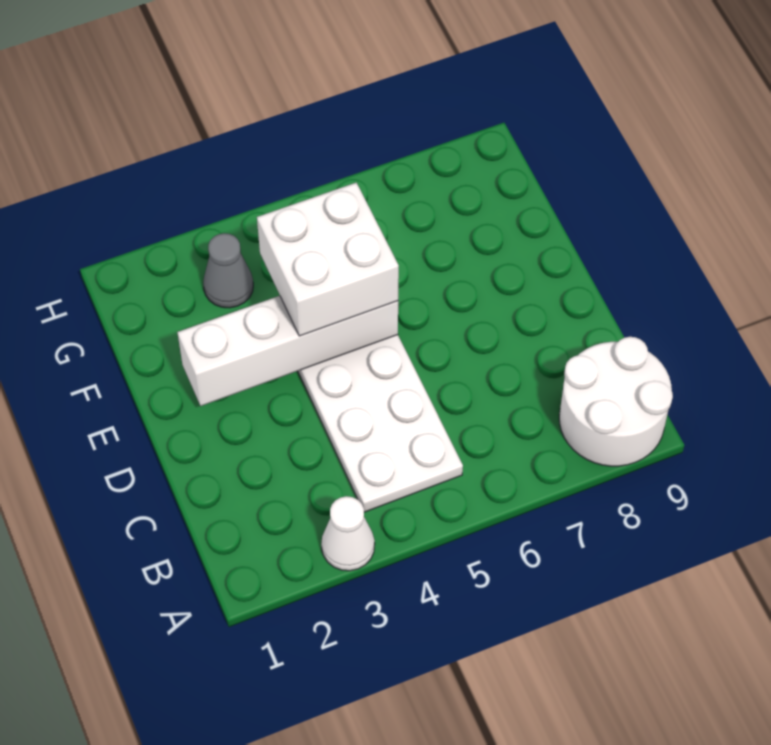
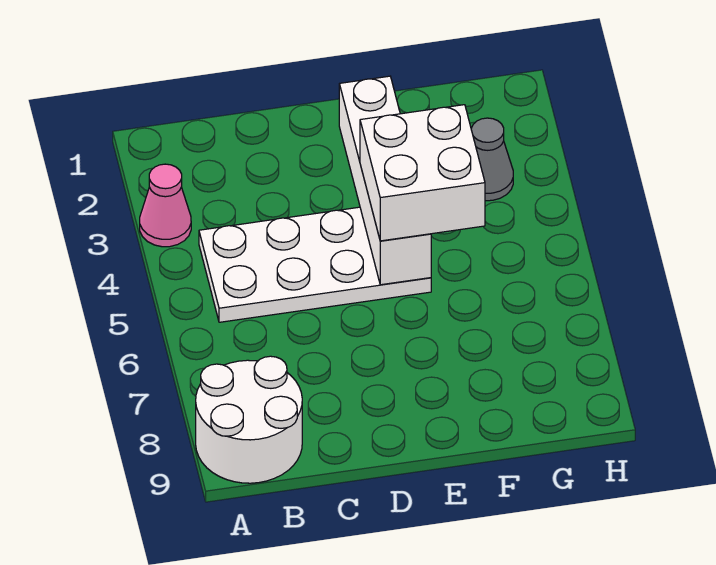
white cone A3 level 1 -> pink cone A3 level 1

